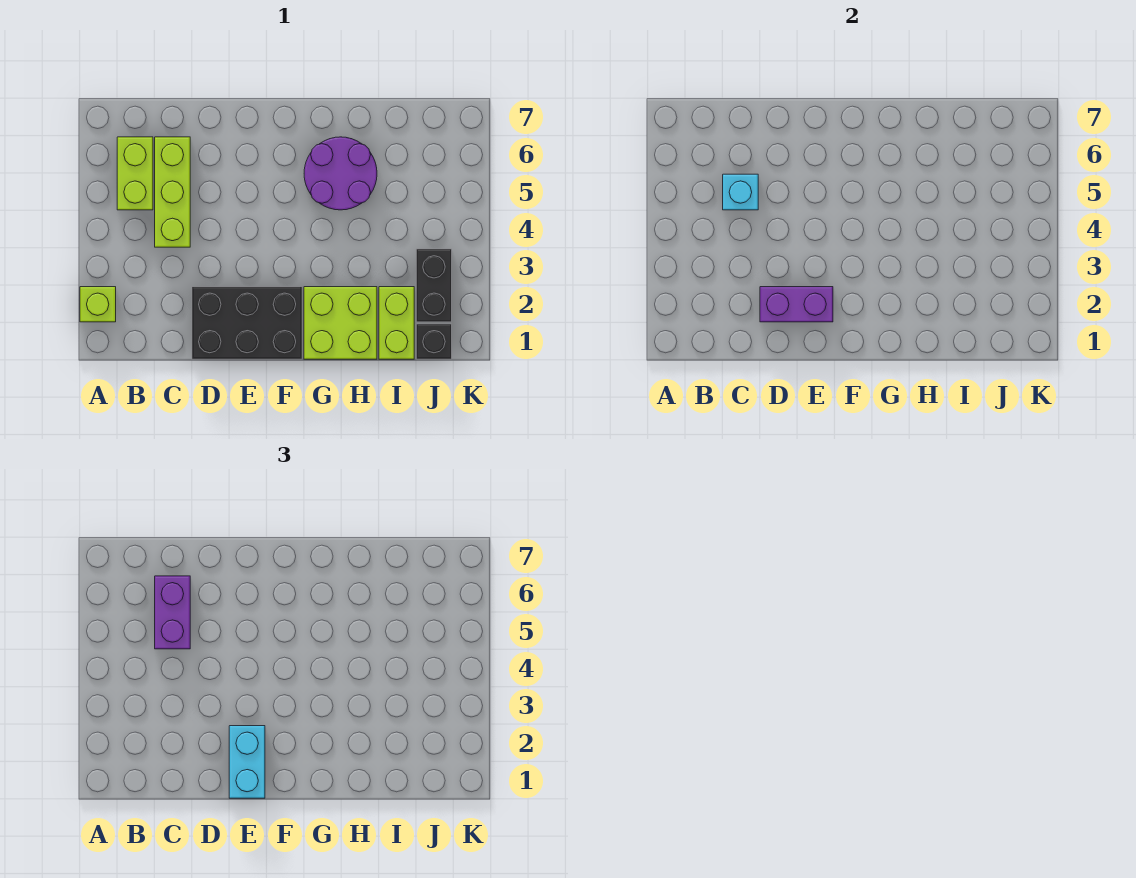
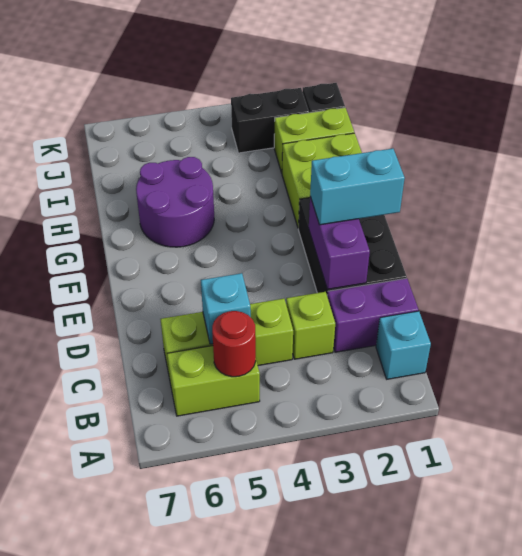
lime brick A2 level 1 -> lime brick C3 level 1
none -> cyan brick B1 level 1
none -> red round brick B5 level 2
purple brick C5:C6 level 3 -> purple brick C1:C2 level 1

